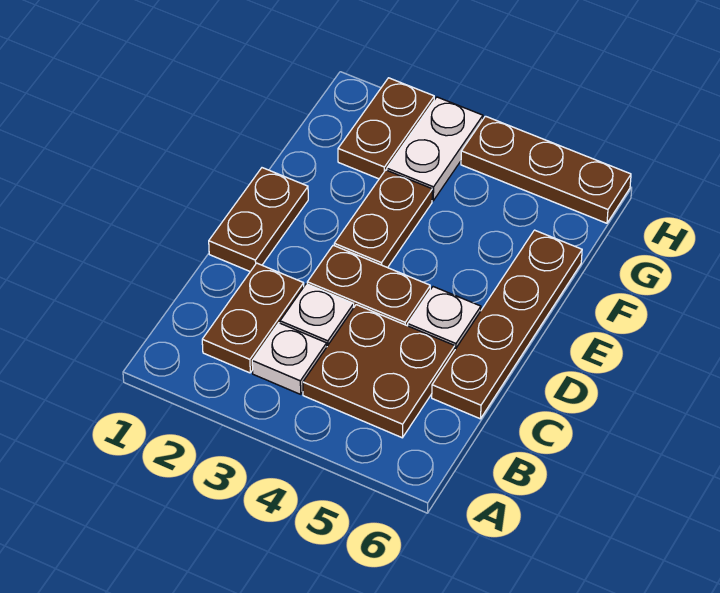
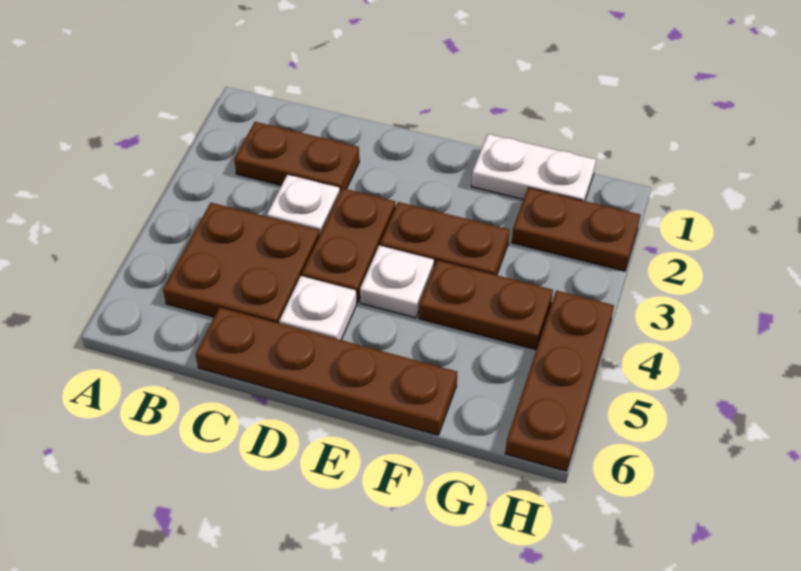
white plate B3 level 1 -> white plate E4 level 1
brown plate D1:E1 level 1 -> brown plate F4:G4 level 1
white plate G3:H3 level 1 -> white plate F1:G1 level 1

